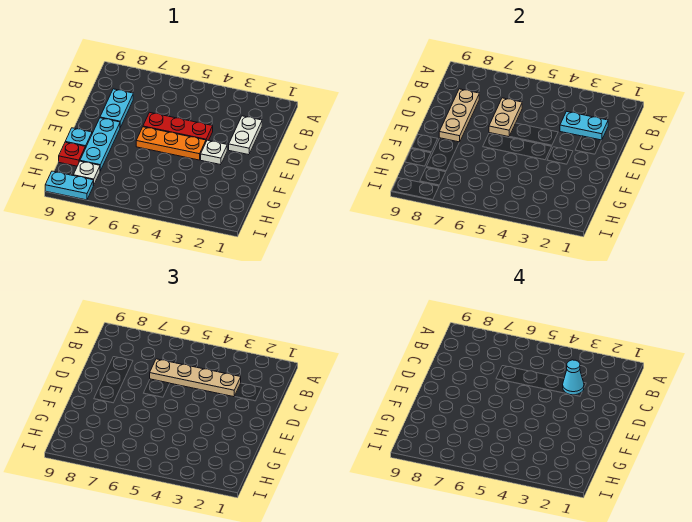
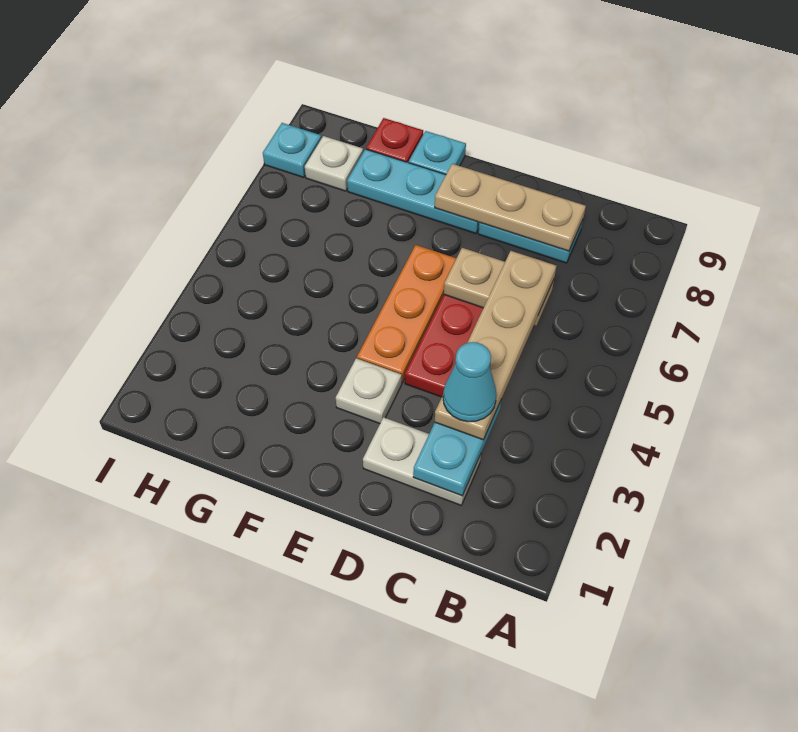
cyan plate I8:I9 level 1 -> cyan plate I8 level 1

